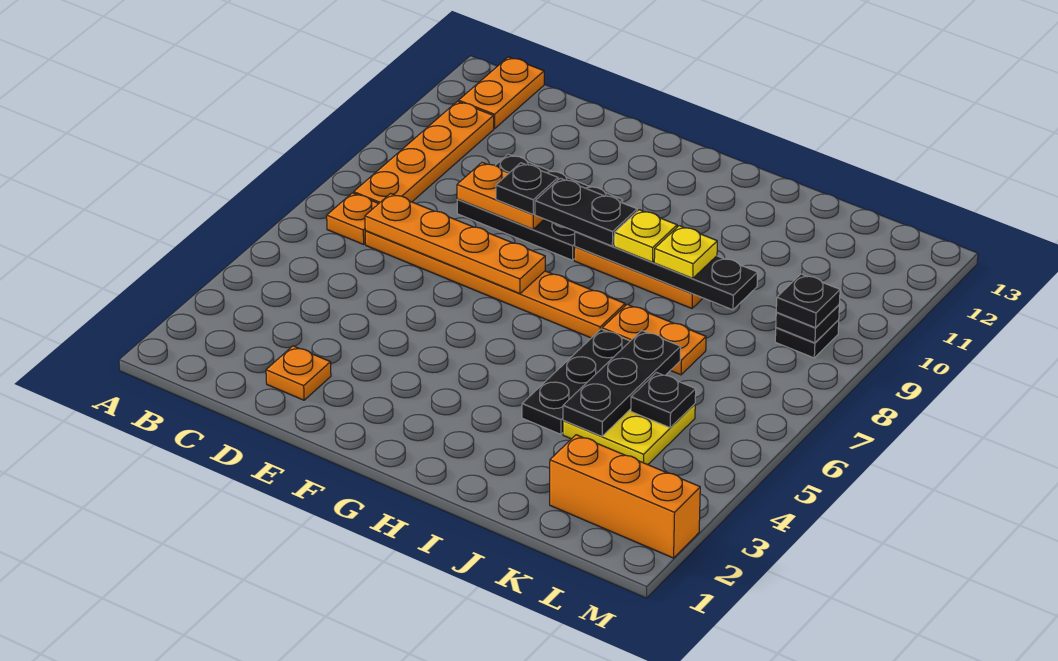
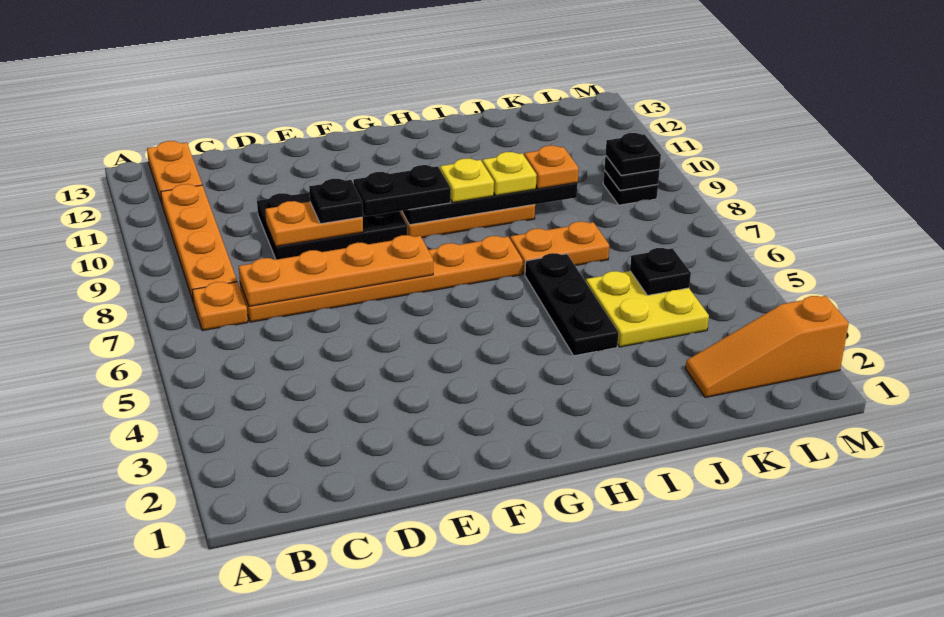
orange plate D2 level 1 -> orange plate J9 level 3
black plate J4:J6 level 2 -> none
orange brick K2:M2 level 1 -> orange slope K2:M2 level 1 top M

